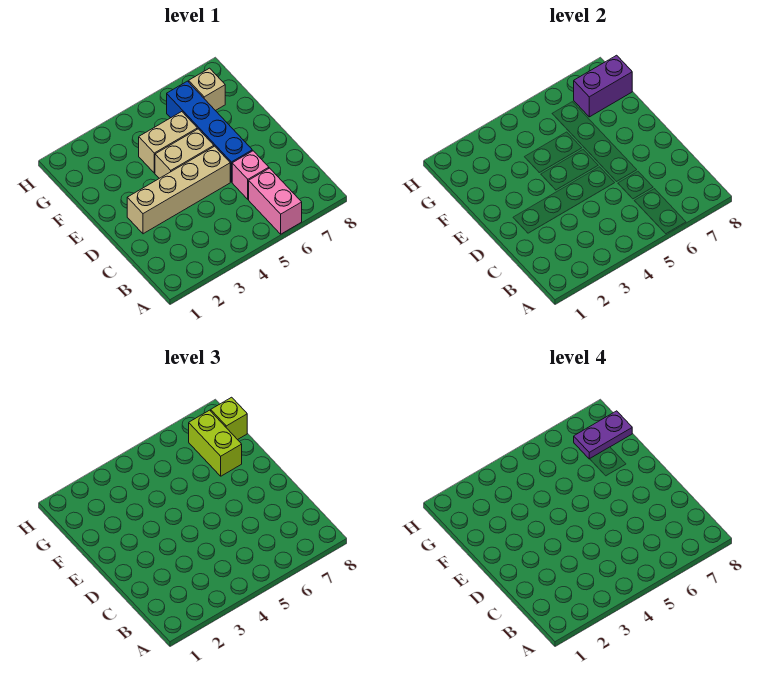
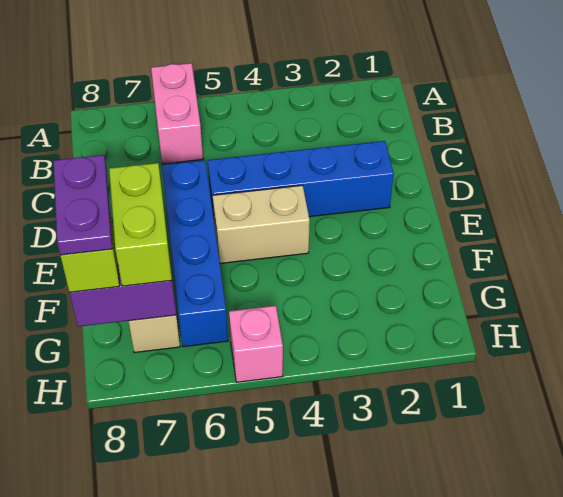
pink brick C6 level 1 -> pink brick H5 level 1
tan brick D2:D5 level 1 -> blue brick D2:D5 level 1
tan brick F4:F5 level 1 -> none
purple plate G7:G8 level 4 -> purple plate F8:G8 level 4

